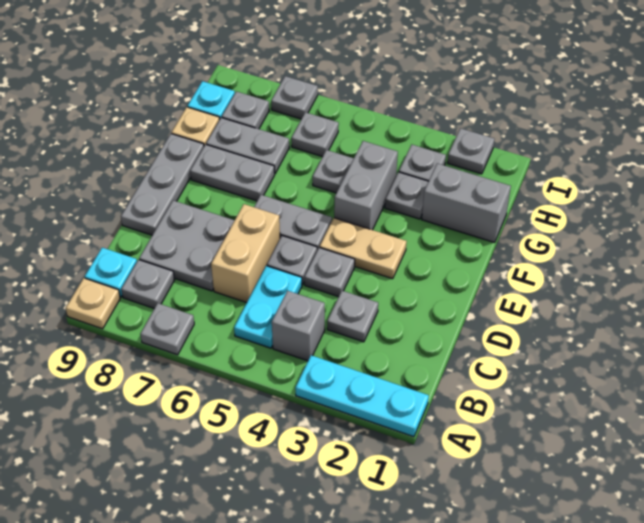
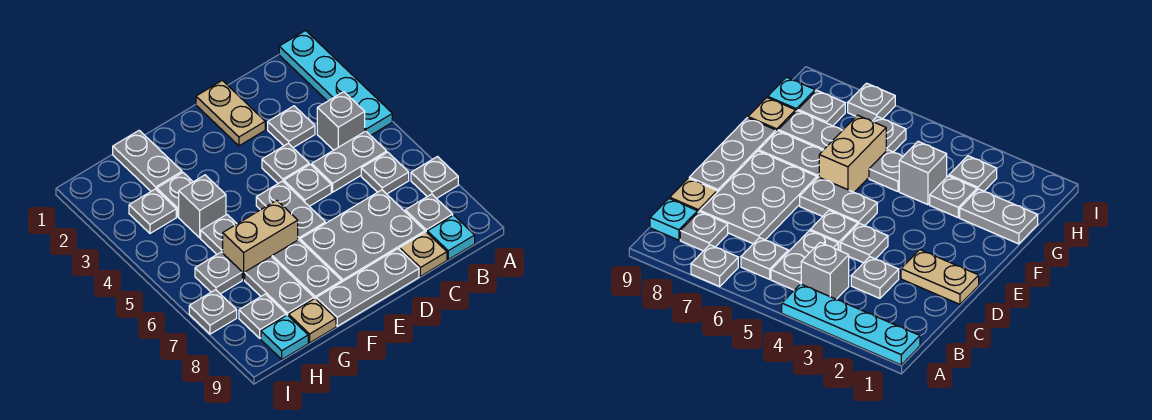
cyan plate A1:A3 level 1 -> cyan plate A1:A4 level 1
tan plate A9 level 1 -> tan plate C9 level 1
cyan plate B5:C5 level 1 -> grey plate B5:C5 level 1
tan brick C6:D6 level 1 -> tan brick F6:G6 level 1
grey plate C7:D8 level 1 -> grey plate C7:E8 level 1
tan plate E3:E4 level 1 -> tan plate D1:D2 level 1
grey brick F4:G4 level 1 -> grey brick G4 level 1
grey brick G1:G2 level 1 -> grey plate G1:G2 level 1
grey plate I2 level 1 -> grey plate B6 level 1

